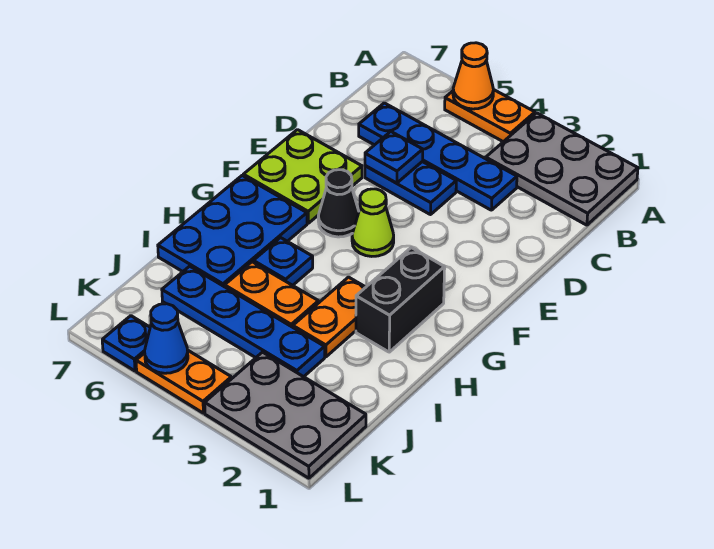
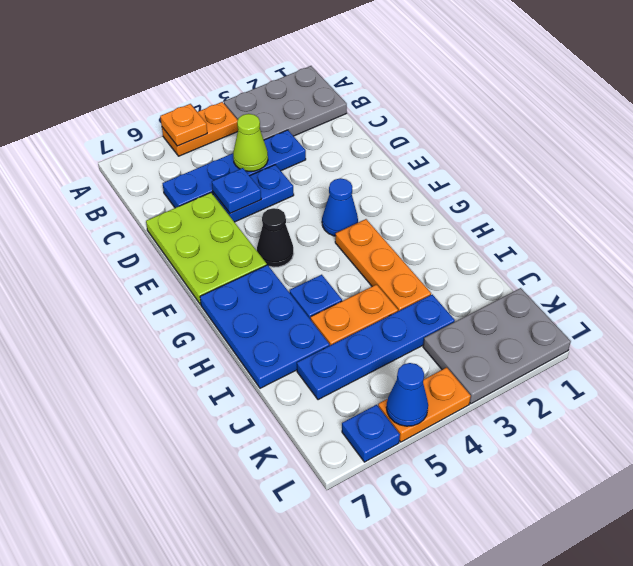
orange cone A5 level 2 -> orange plate A5 level 2
lime plate E6:F7 level 1 -> lime plate D6:F7 level 1
none -> blue cone F3 level 1
lime cone F4 level 1 -> lime cone C4 level 2
black brick G2:H2 level 1 -> none
orange plate H3:I3 level 1 -> orange plate G3:I3 level 1

